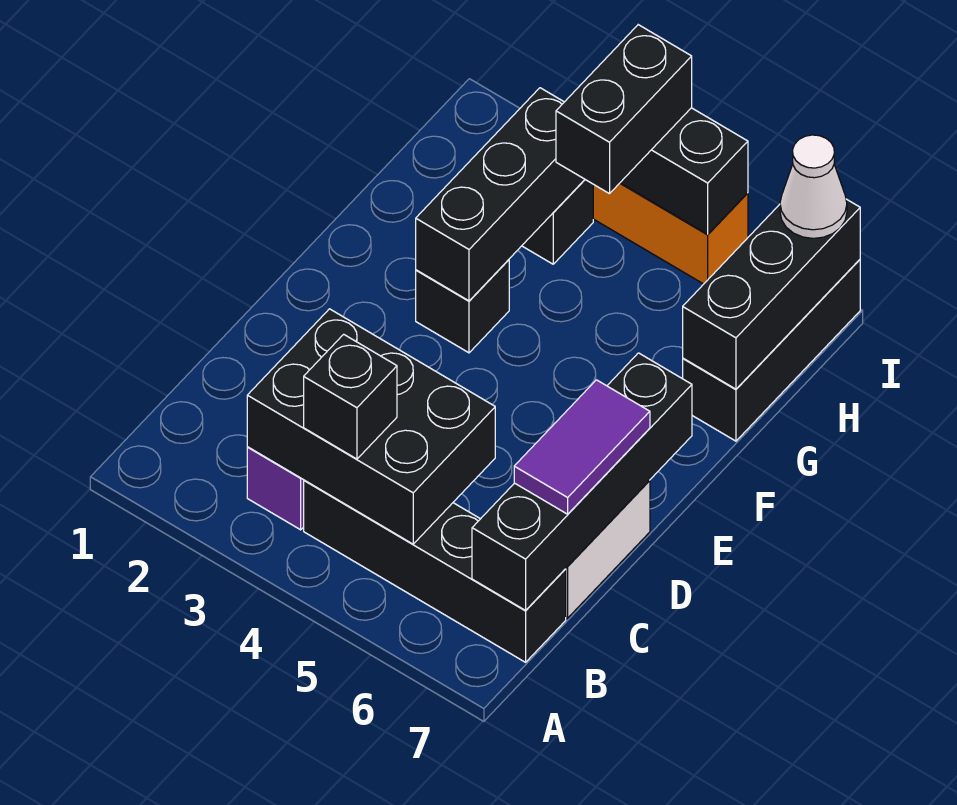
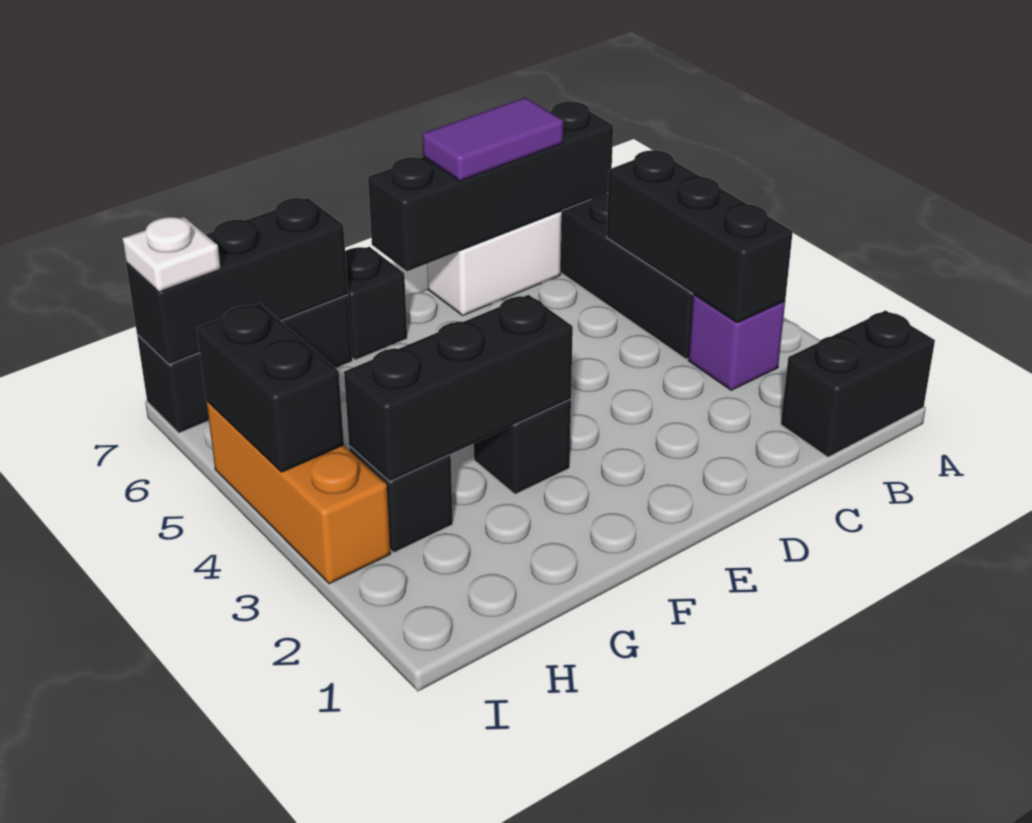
black brick B3:C5 level 2 -> black brick B3:B5 level 2
black brick B4 level 3 -> black brick F7 level 1
black brick H4:I4 level 3 -> black brick A1:B1 level 1
white cone I7 level 3 -> white plate I7 level 3

